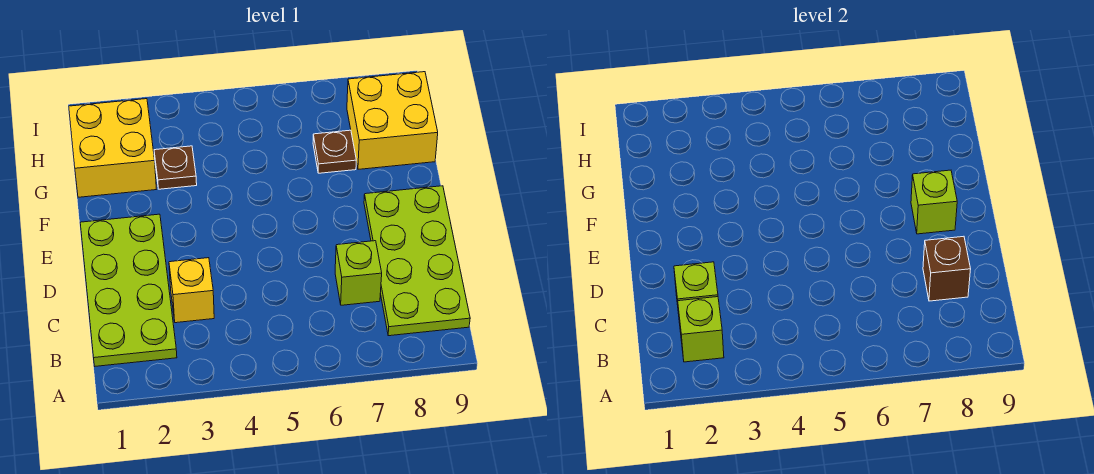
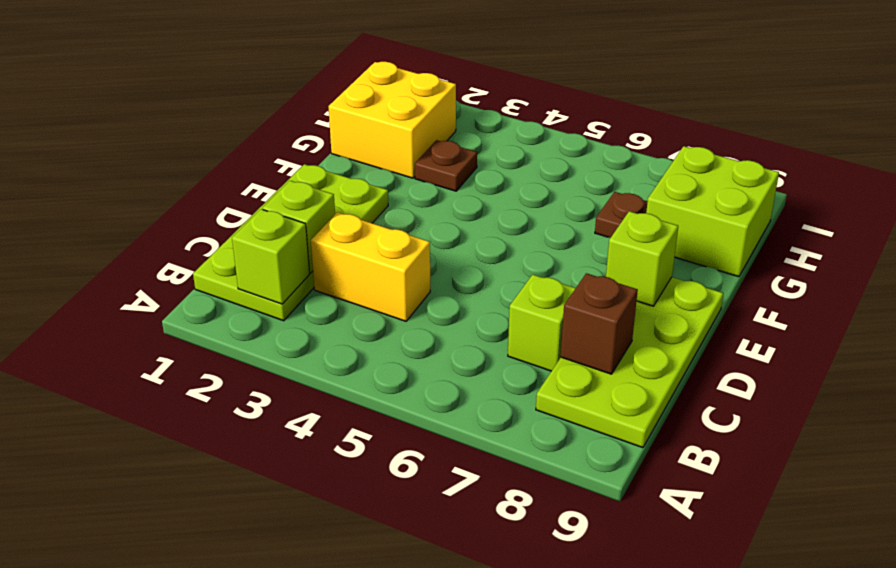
yellow brick C3 level 1 -> yellow brick C3:C4 level 1
yellow brick G8:H9 level 1 -> lime brick G8:H9 level 1

